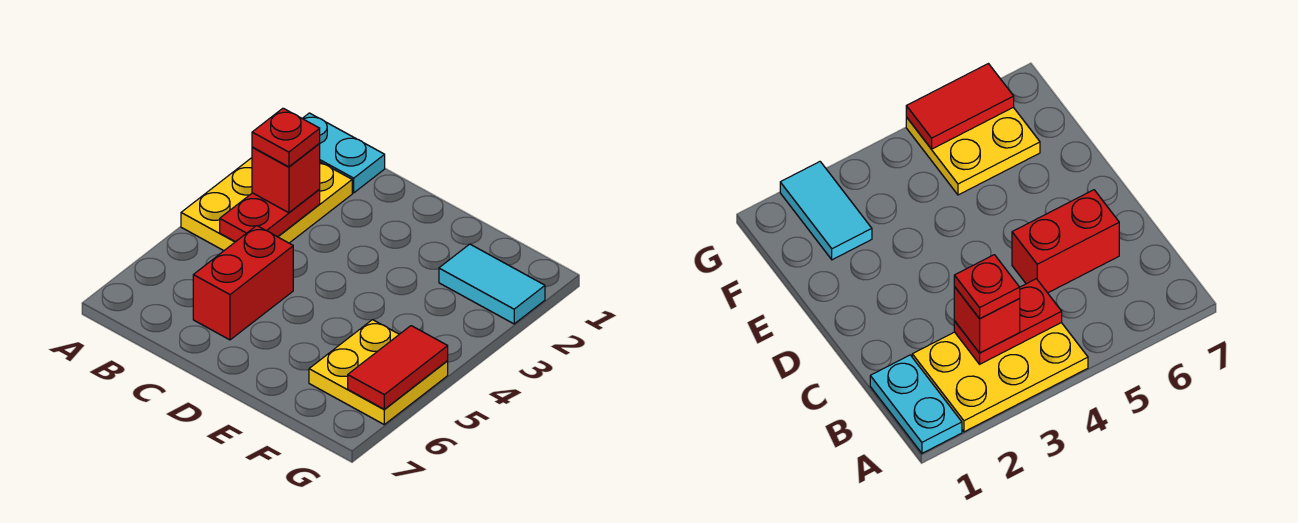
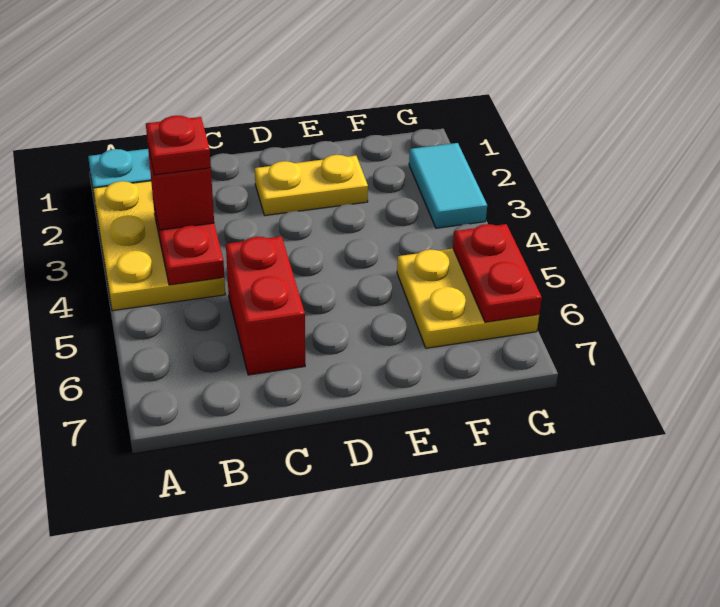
none -> yellow plate D2:E2 level 1
cyan tile F2:G2 level 1 -> cyan tile G2:G3 level 1
red tile G5:G6 level 2 -> red plate G5:G6 level 2

